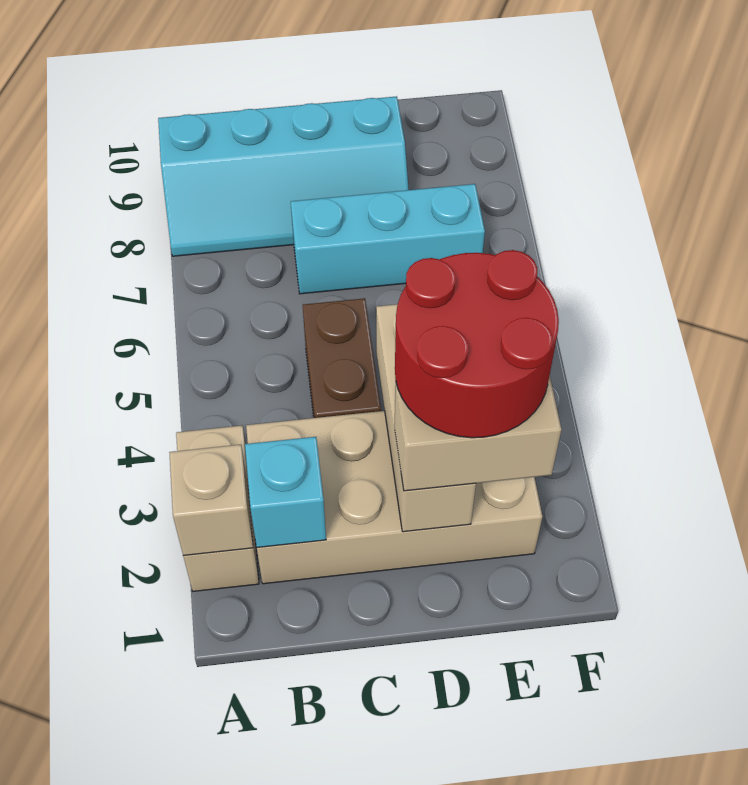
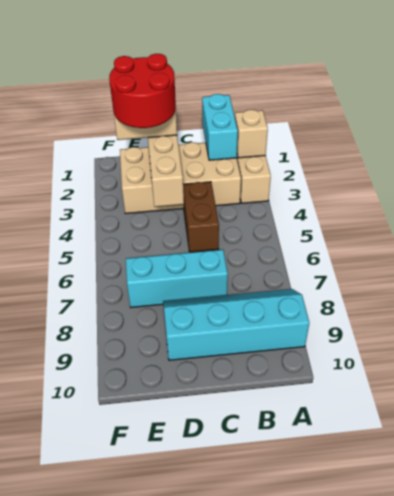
cyan brick B2 level 2 -> cyan brick B1:B2 level 2

